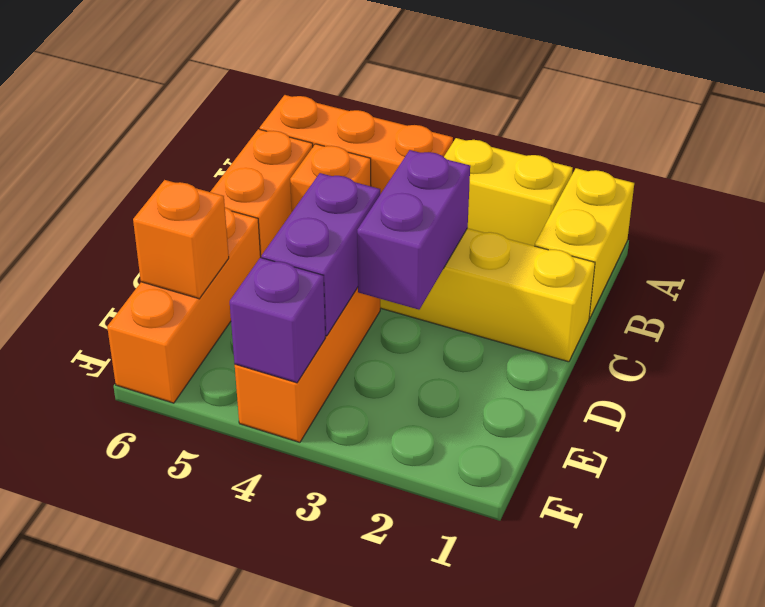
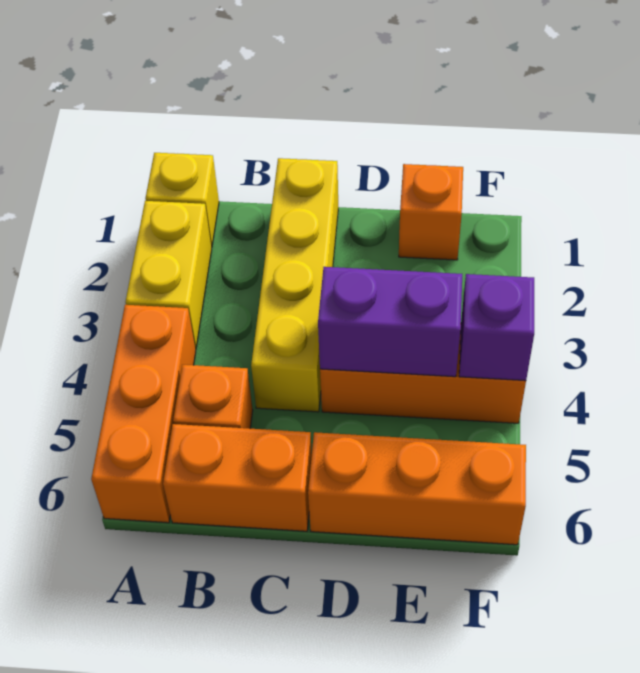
yellow brick A1:B1 level 1 -> yellow brick A1 level 1
purple brick C3:D3 level 2 -> none
orange brick E6 level 2 -> orange brick E1 level 1

